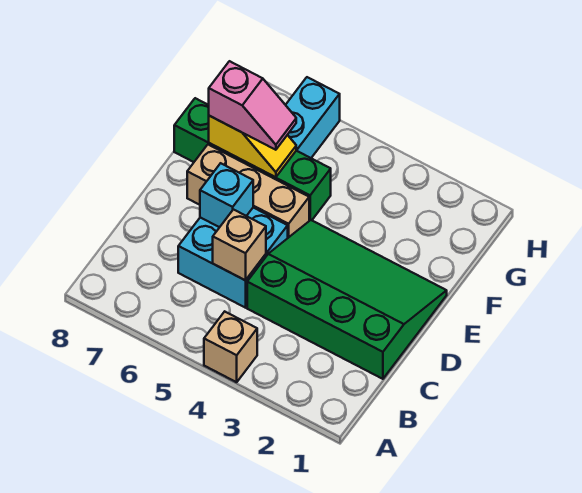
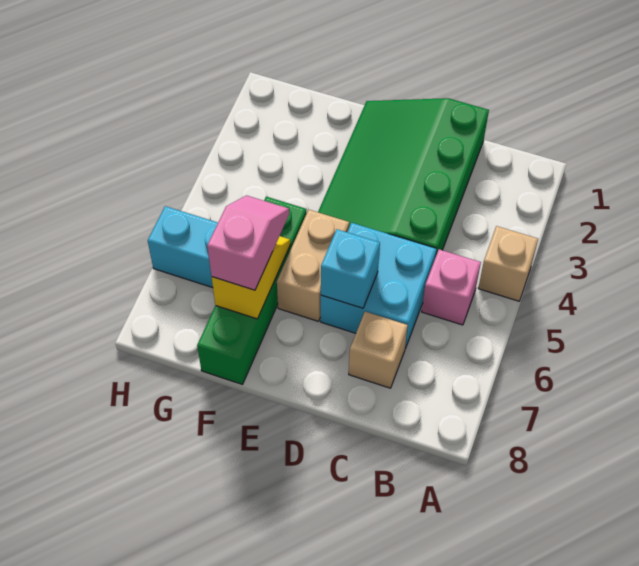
none -> pink brick B5 level 1
tan brick C5 level 2 -> tan brick C7 level 1
tan brick E5:E7 level 1 -> tan brick E5:E6 level 1

